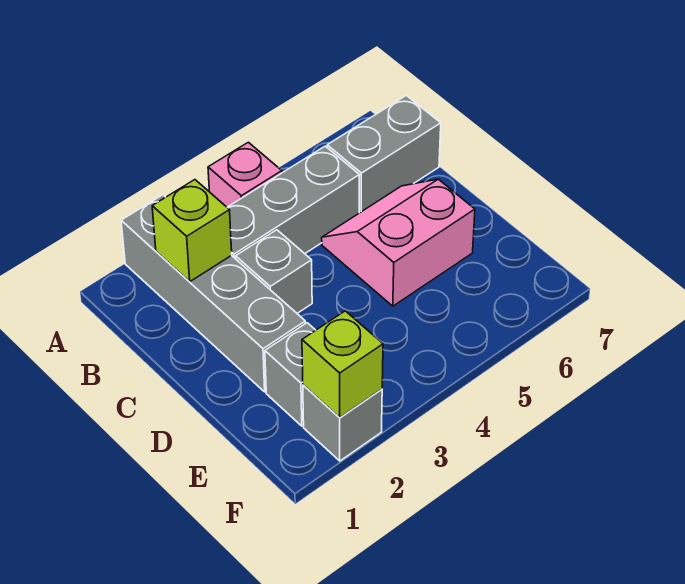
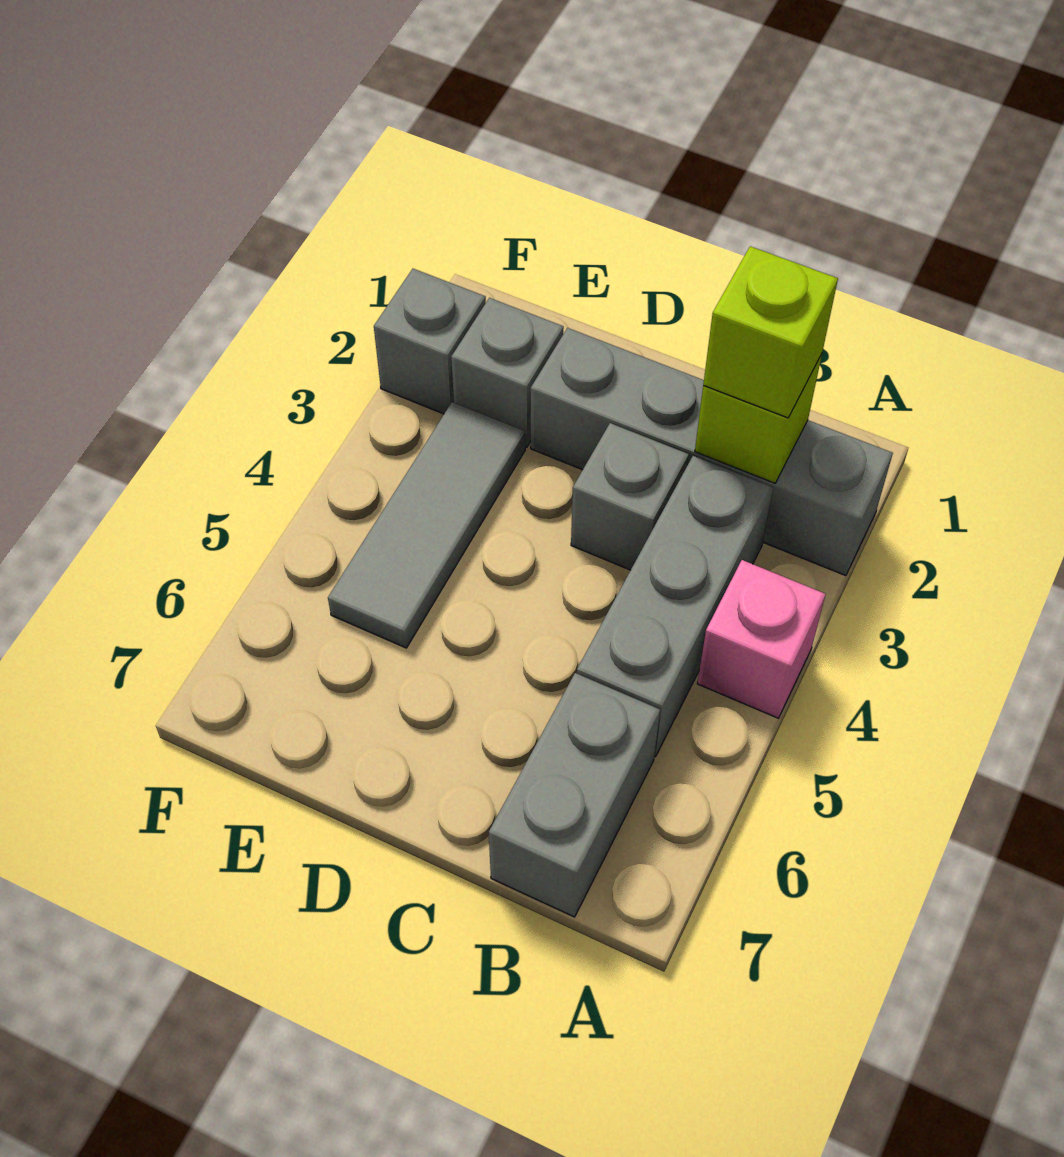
pink slope C5:D6 level 1 top D -> none
none -> grey tile E3:E5 level 1
lime brick F2 level 2 -> lime brick B2 level 3

